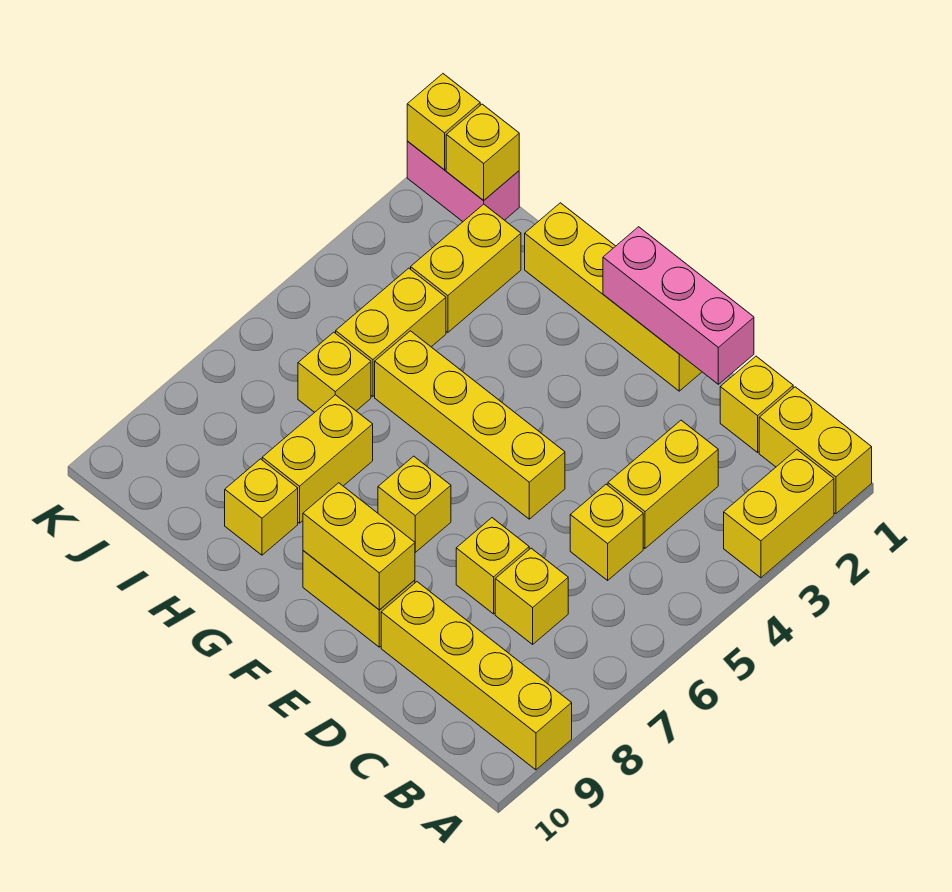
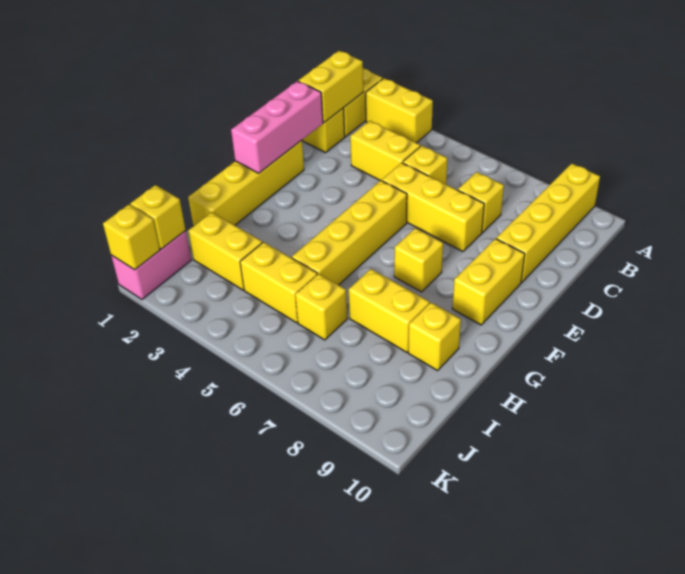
yellow brick D7 level 1 -> yellow brick D5:D7 level 1
yellow brick E9:F9 level 2 -> yellow brick B1:C1 level 2

